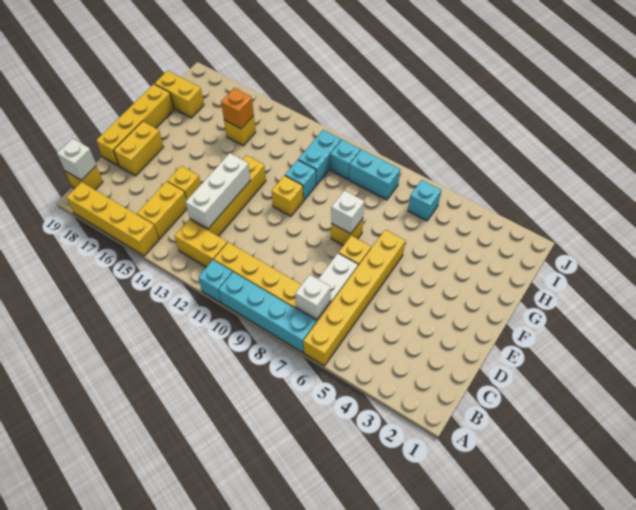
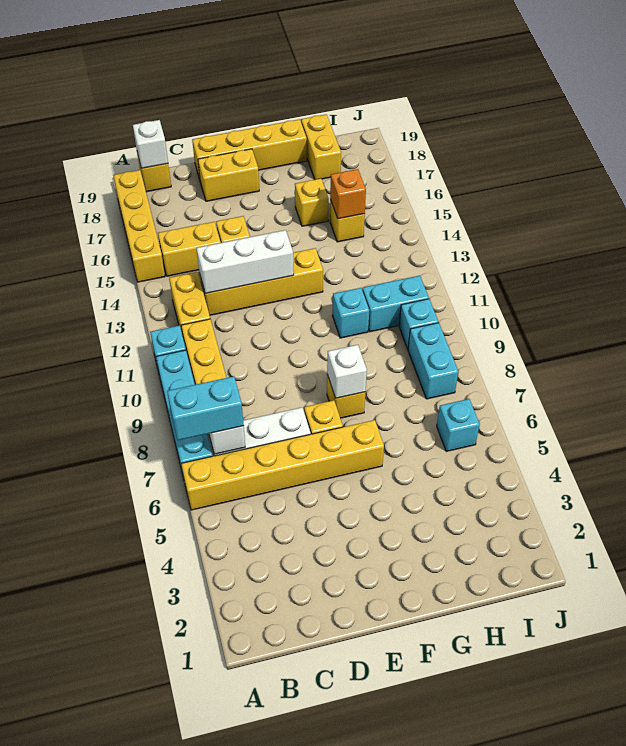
none -> cyan brick A7:B7 level 3
yellow brick F11 level 1 -> yellow brick G16 level 1

